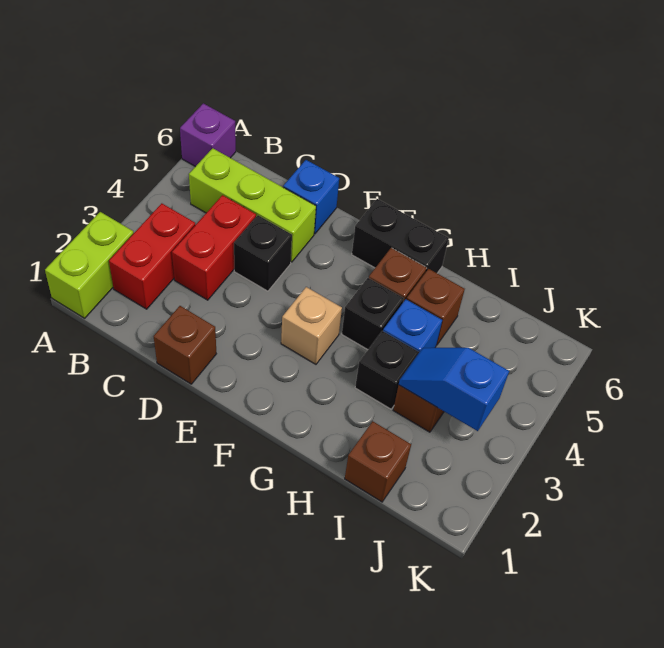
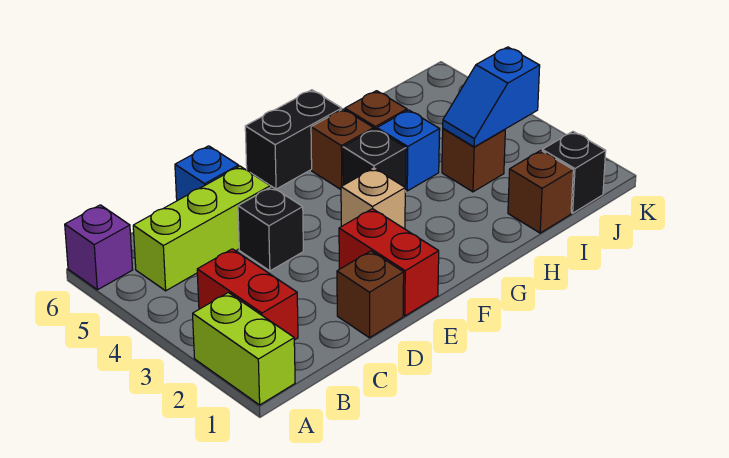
red brick C3:C4 level 1 -> red brick E1:E2 level 1
black brick H3 level 1 -> black brick J1 level 1

